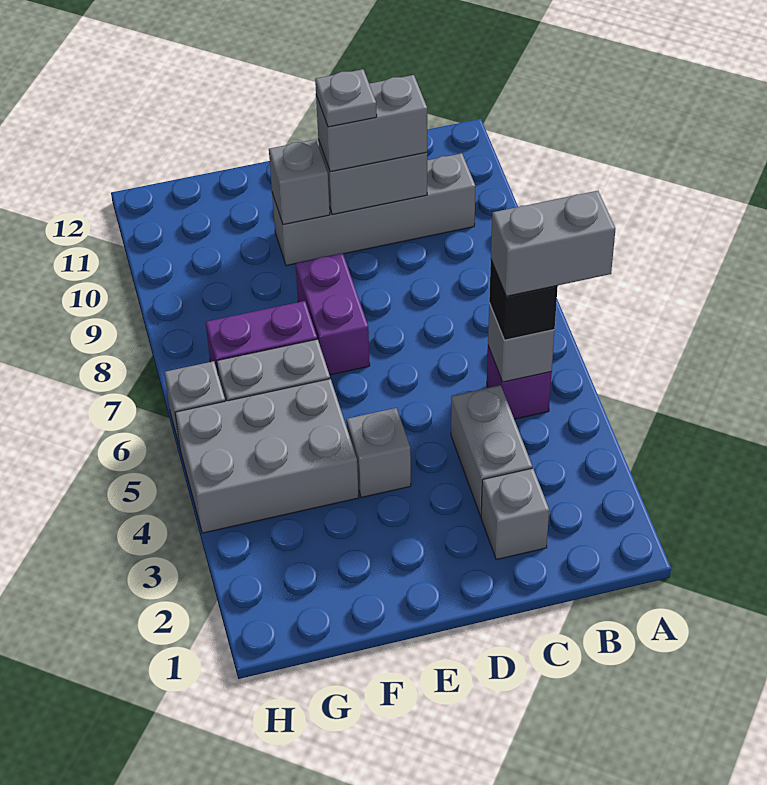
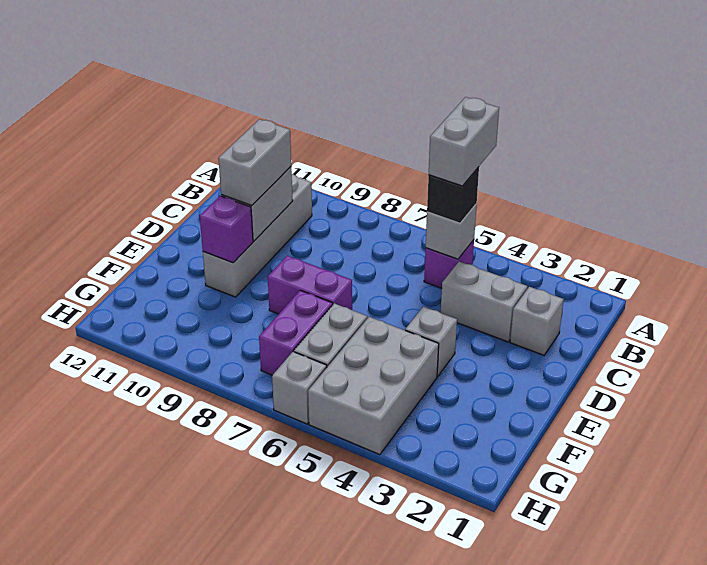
grey plate D10 level 4 -> none
grey brick E10 level 2 -> purple brick E10 level 2

